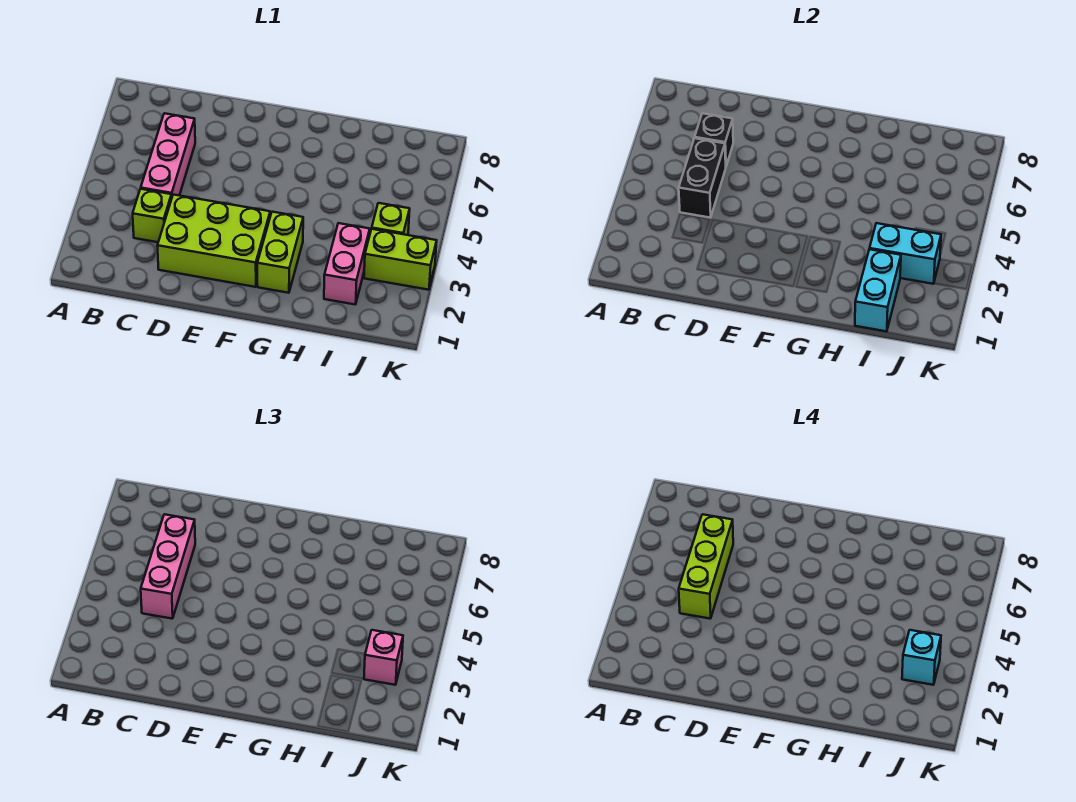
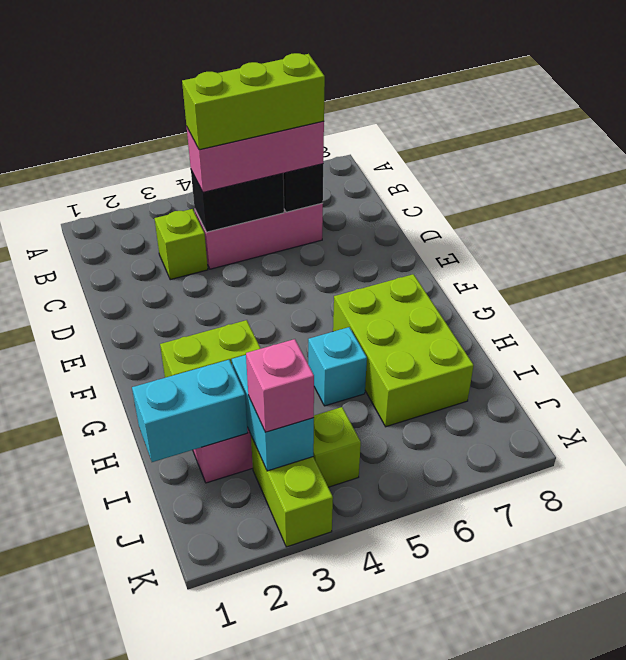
lime brick D2:F3 level 1 -> lime brick G6:I7 level 1
cyan brick J3 level 4 -> cyan brick H5 level 1

